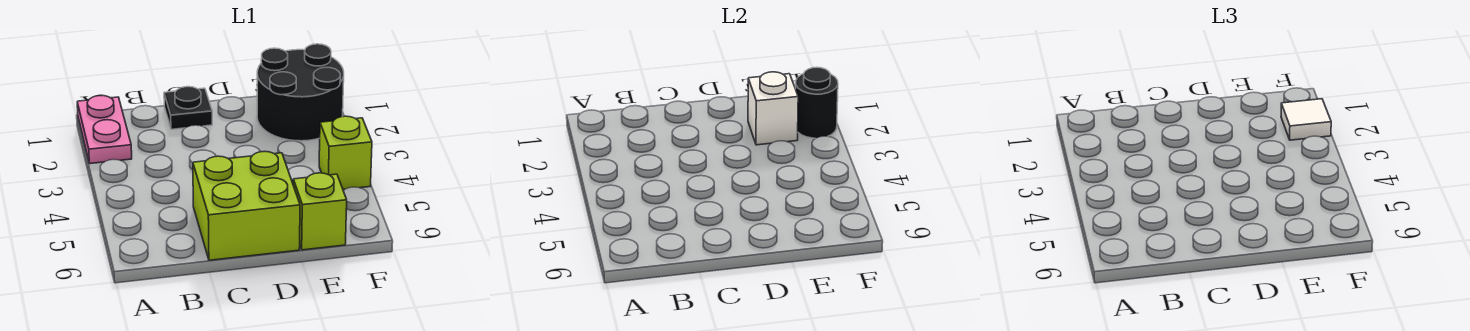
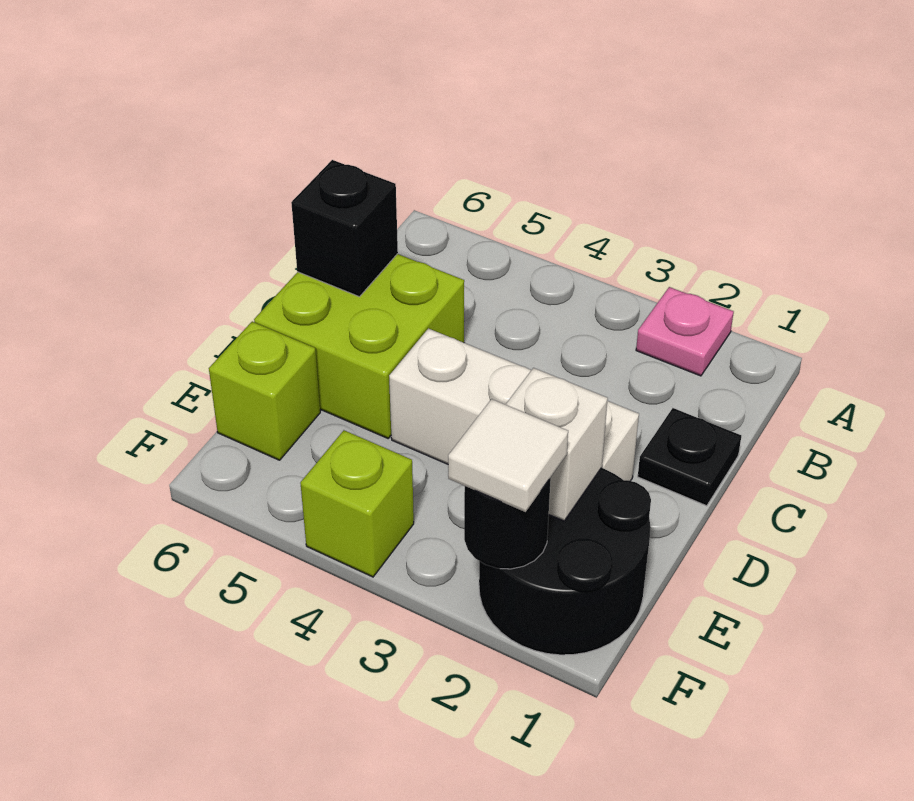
pink plate A1:A2 level 1 -> pink plate A2 level 1
none -> black brick C6 level 2
none -> white brick D2:D4 level 1

